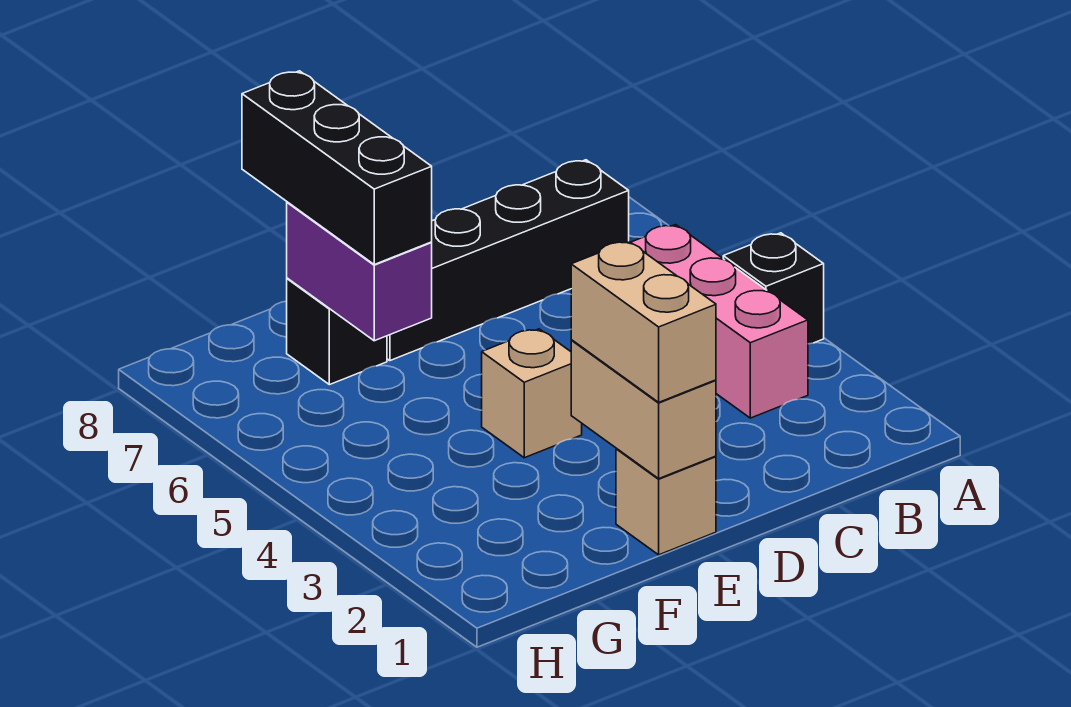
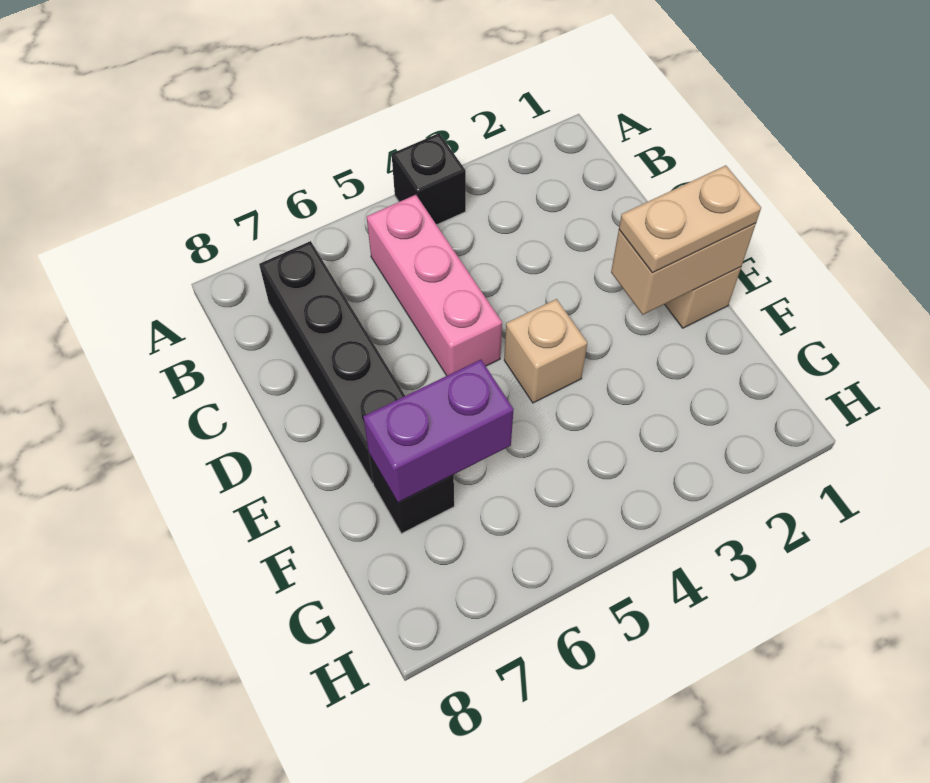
pink brick B3:B5 level 1 -> pink brick B5:D5 level 1
tan brick E1:E2 level 3 -> tan plate E1:E2 level 3
black brick F6:F8 level 3 -> none

